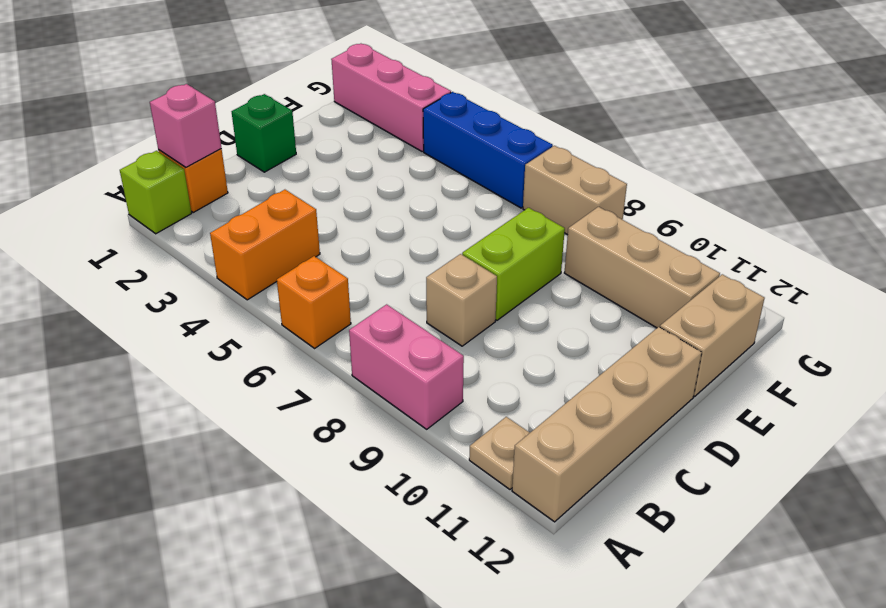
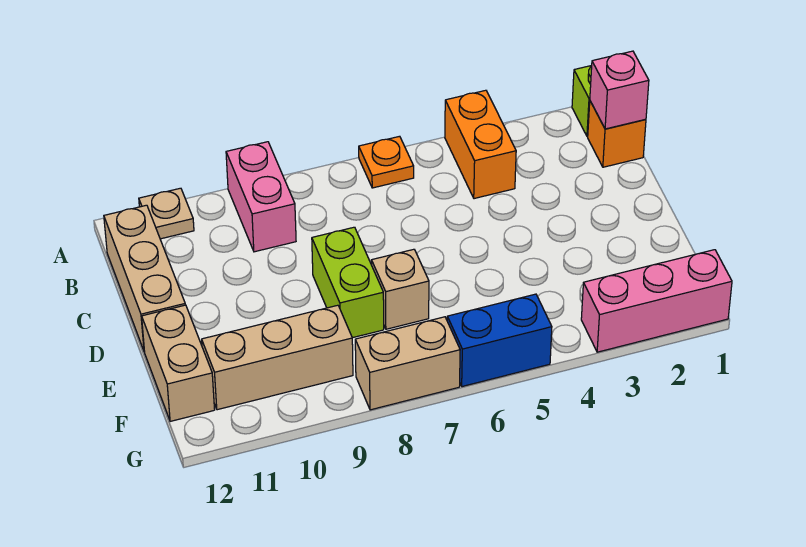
orange brick A6 level 1 -> orange plate A6 level 1
pink brick A8:A9 level 1 -> pink brick A9:B9 level 1
tan brick A12:D12 level 1 -> tan brick B12:D12 level 1
tan brick C8 level 1 -> tan brick E7 level 1
green brick D1 level 1 -> none
blue brick G4:G6 level 1 -> blue brick G5:G6 level 1

